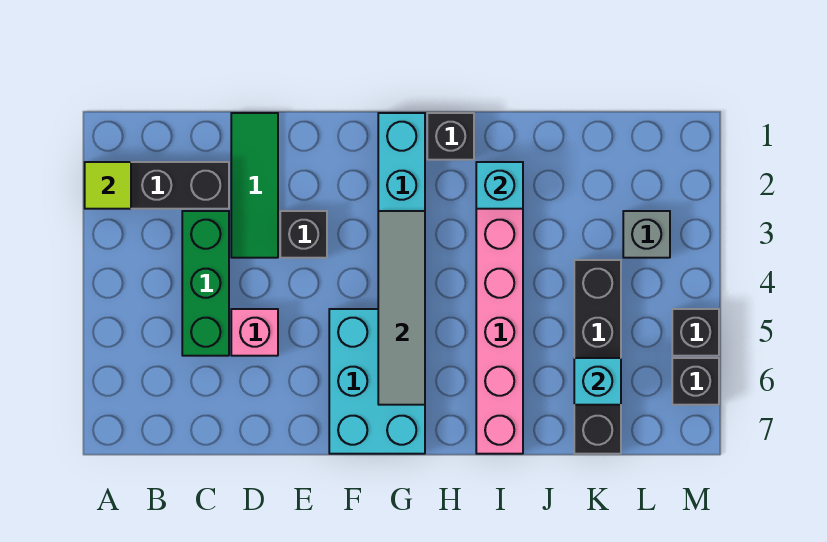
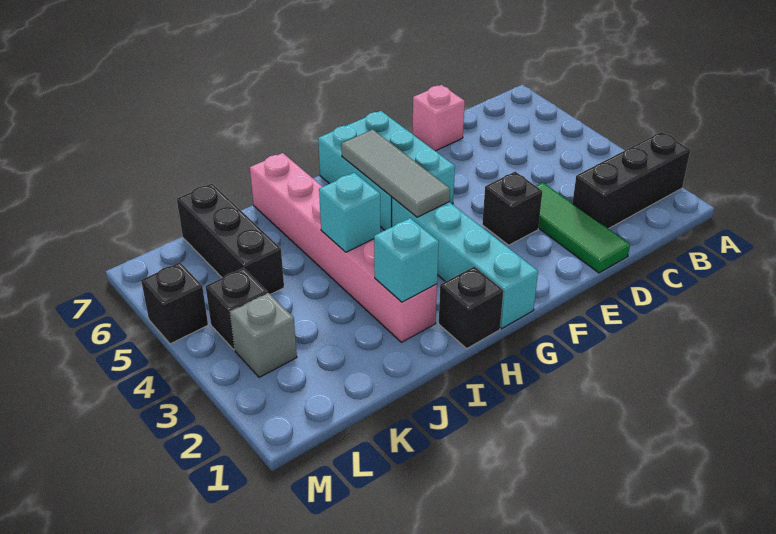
lime tile A2 level 2 -> none
green brick C3:C5 level 1 -> none
pink brick D5 level 1 -> pink brick D7 level 1
grey tile G3:G6 level 2 -> grey tile G4:G6 level 2
black brick K4:K7 level 1 -> black brick K5:K7 level 1
cyan brick K6 level 2 -> cyan brick I4 level 2
black brick M6 level 1 -> black brick L4 level 1

